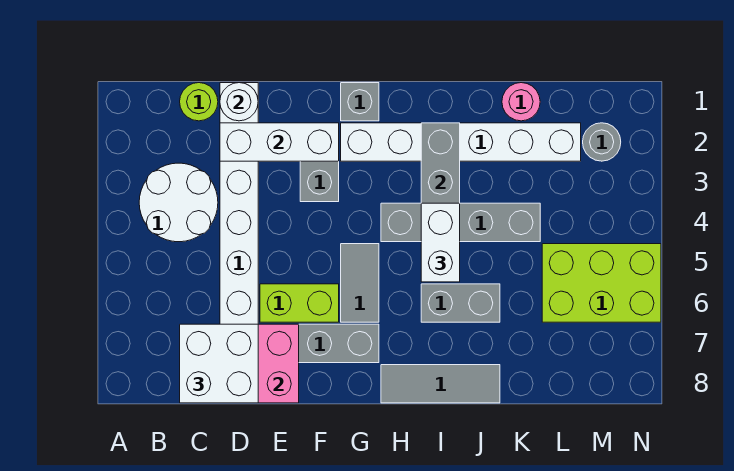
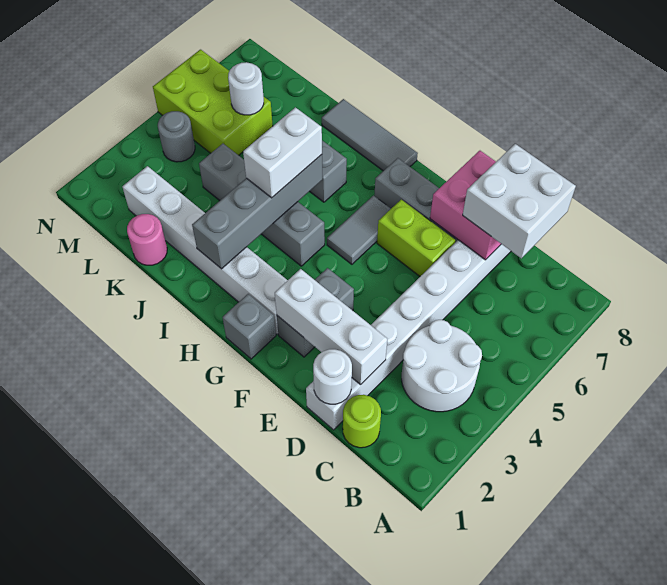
none -> white round brick L6 level 2
grey round brick M2 level 1 -> grey round brick M4 level 1

